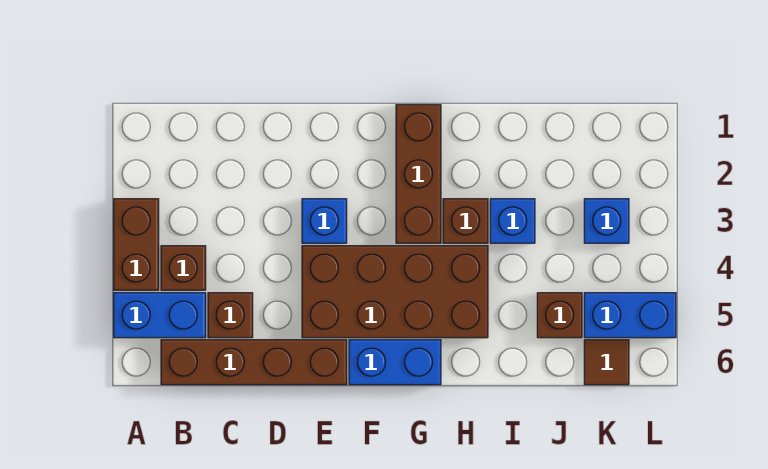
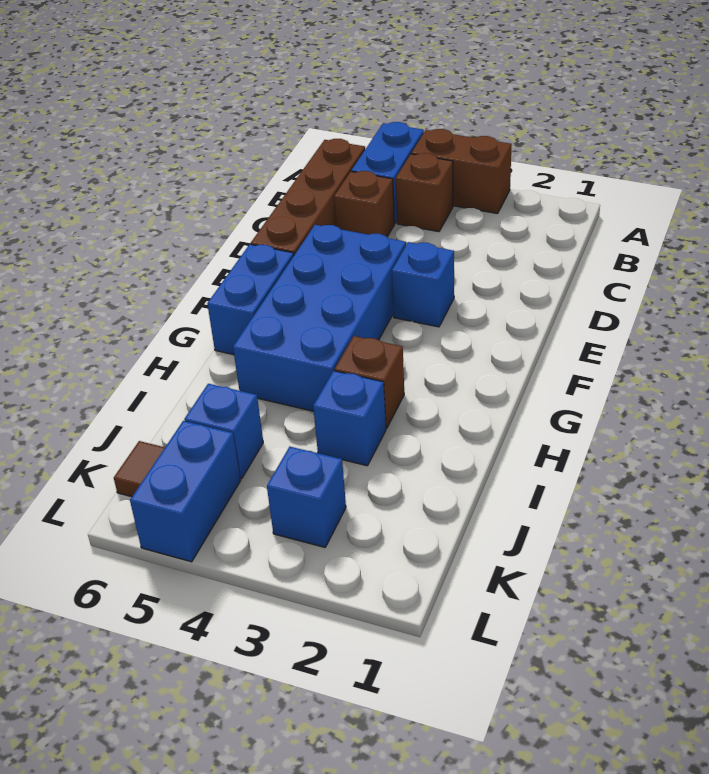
brown brick E4:H5 level 1 -> blue brick E4:H5 level 1
brown brick G1:G3 level 1 -> none
brown brick J5 level 1 -> blue brick J5 level 1

